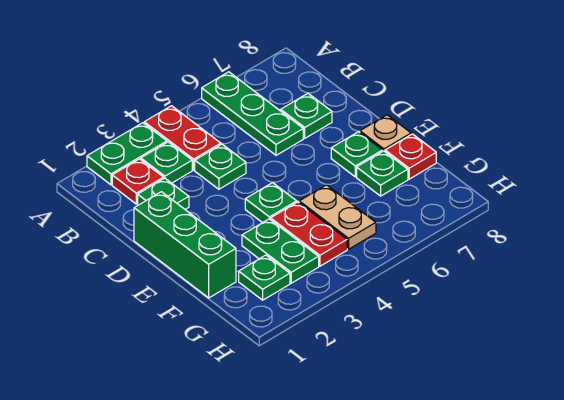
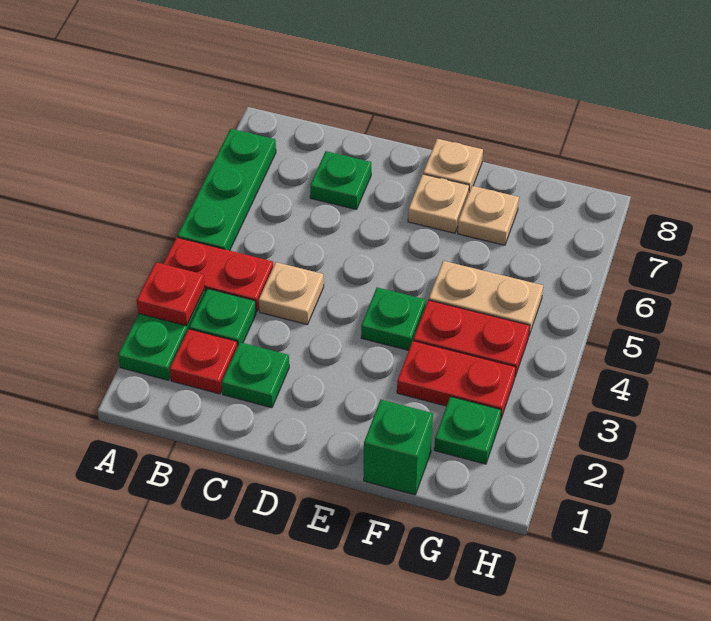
green plate A6:C6 level 1 -> green plate A5:A7 level 1
green plate C4 level 1 -> tan plate C4 level 1
green brick D1:F1 level 1 -> green brick F1 level 1
green plate E7 level 1 -> tan plate E7 level 1
green plate F3:G3 level 1 -> red plate F3:G3 level 1
green plate F7 level 1 -> tan plate F7 level 1
red plate F8 level 1 -> red plate A3 level 2

